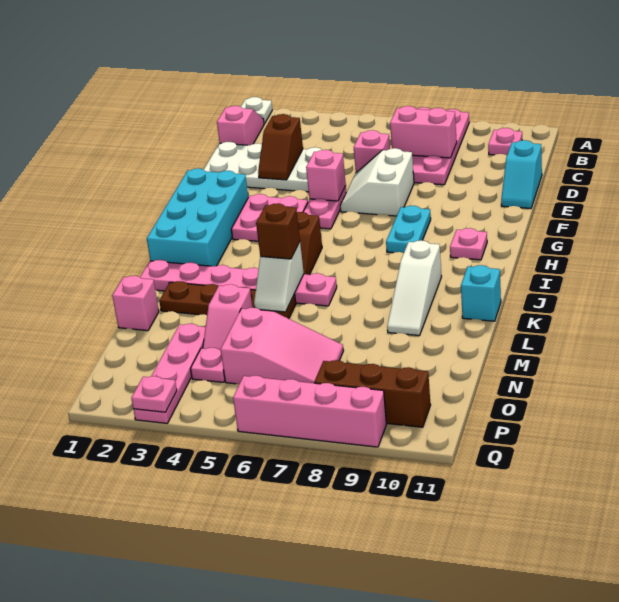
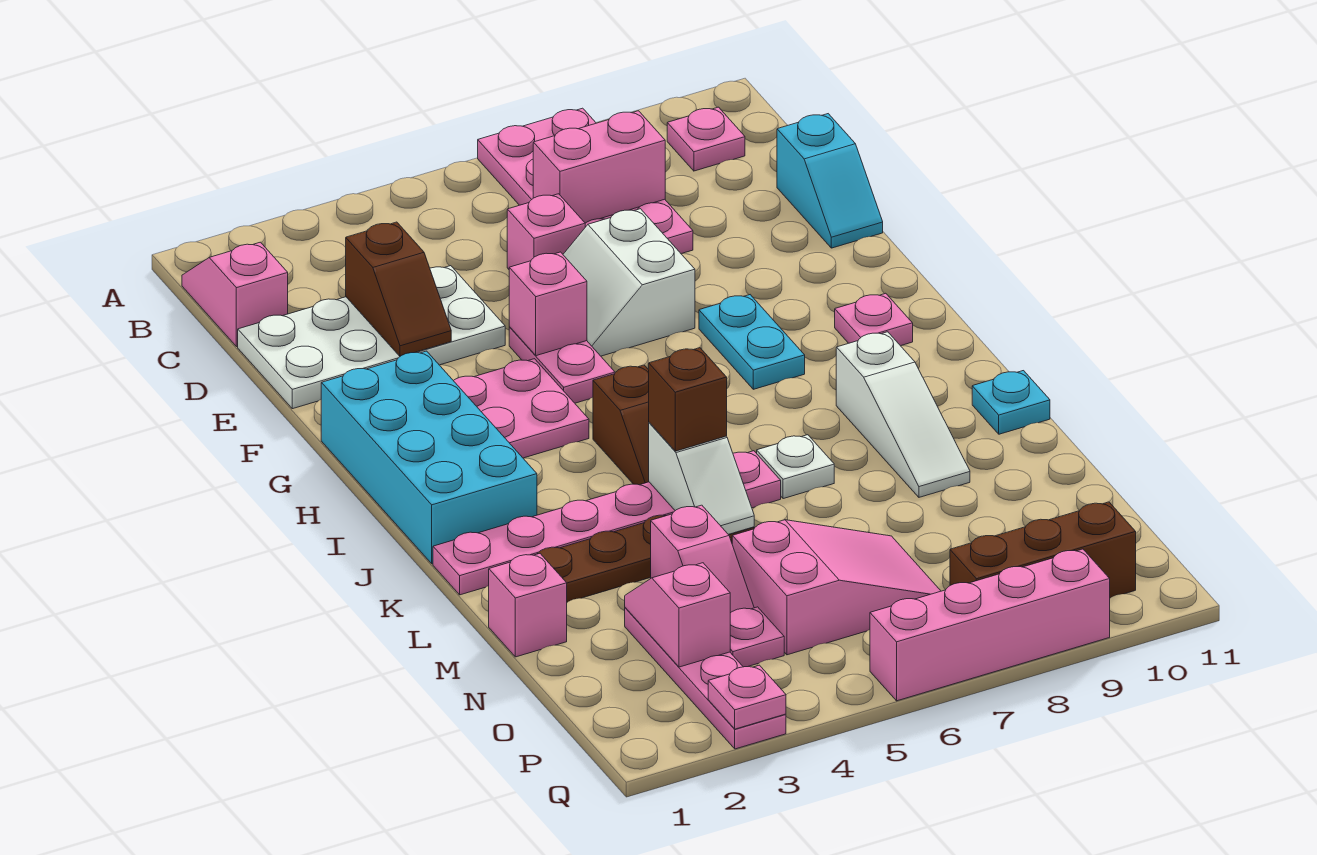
white plate A1 level 1 -> white plate K7 level 1
cyan brick K11 level 1 -> cyan plate K11 level 1
none -> pink slope N3:O3 level 2 top O

